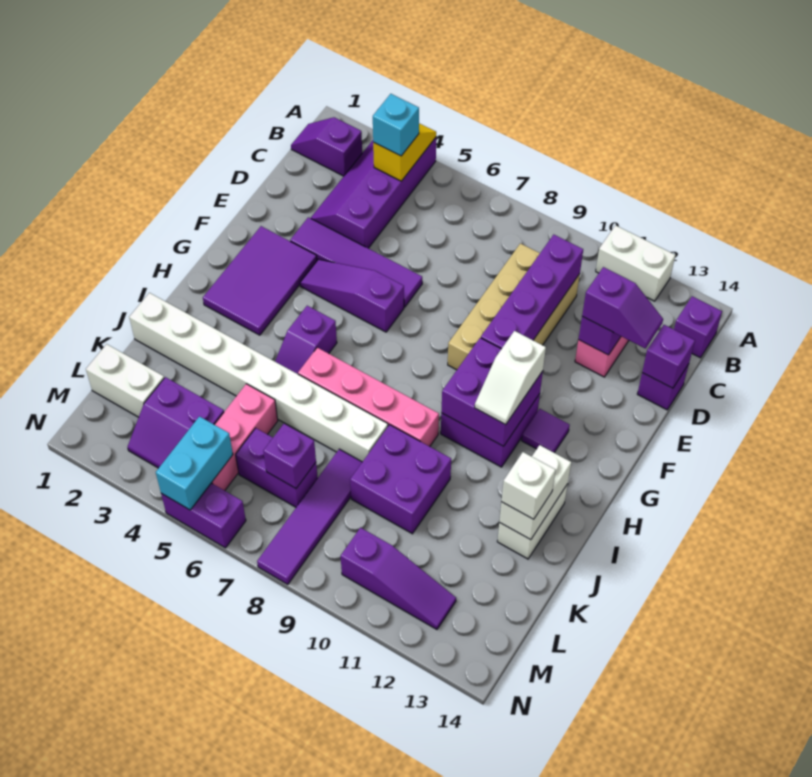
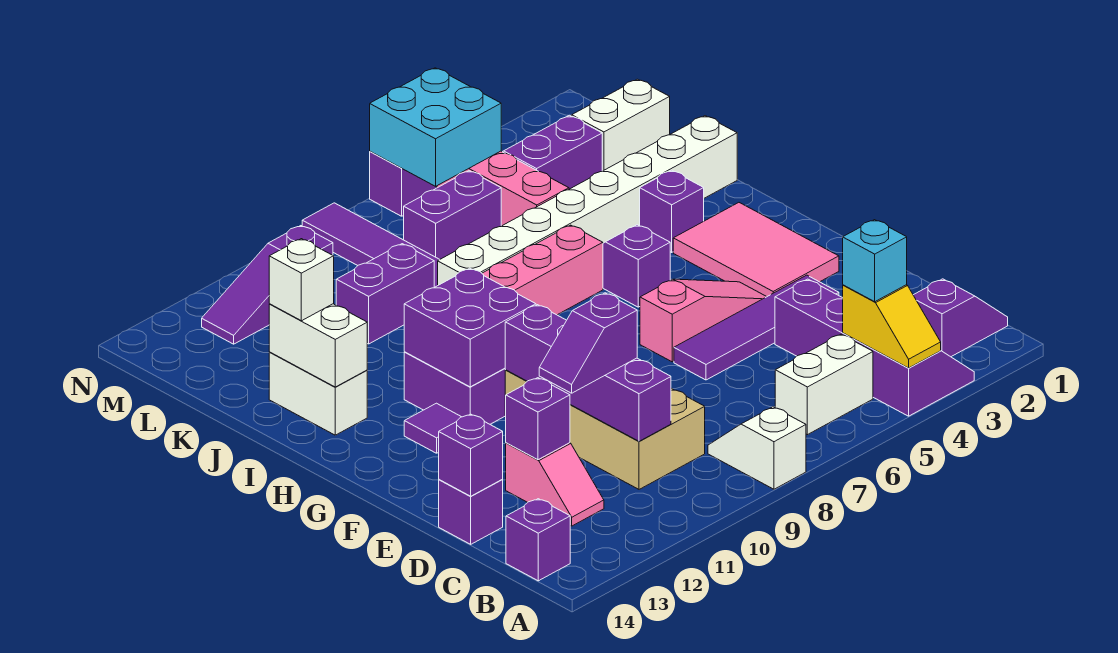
white brick A11:A12 level 1 -> white brick B5:B6 level 1
purple slope D12:D13 level 3 top 12 -> purple slope D10:D11 level 3 top 10
purple tile F2:H3 level 1 -> pink tile F2:H3 level 1
purple slope F4:F6 level 1 top 6 -> pink slope F4:F6 level 1 top 6
white slope G11:H11 level 3 top G -> white slope A8:B8 level 1 top A
purple brick J9:K10 level 1 -> purple brick K9:K10 level 1
purple brick L7 level 2 -> purple brick I3 level 1
cyan brick M5:N5 level 2 -> cyan brick M5:N6 level 2

